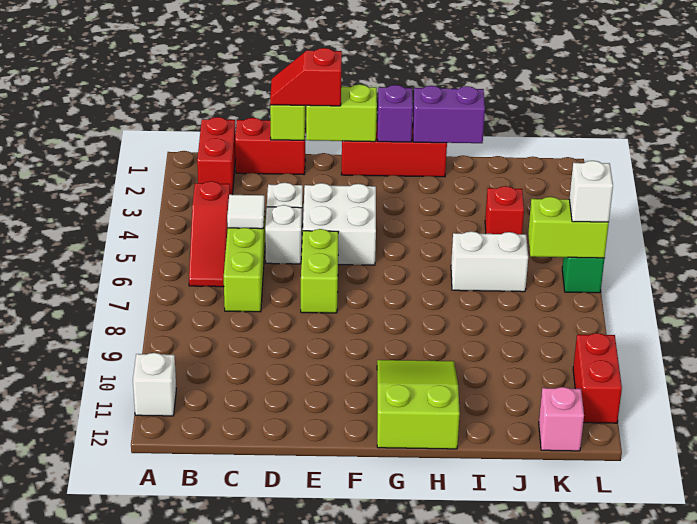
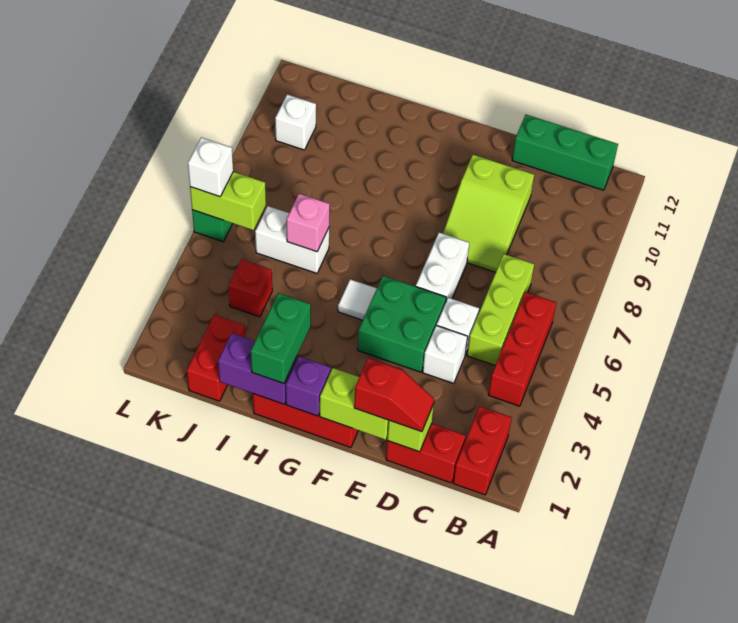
white brick A11 level 1 -> white brick K10 level 1
red slope B4:B6 level 1 top 4 -> red brick B4:B6 level 1
none -> green brick B12:D12 level 1
white tile C5 level 2 -> white tile G5 level 1
white brick E4:F5 level 1 -> green brick E4:F5 level 1
lime brick E6:E7 level 1 -> white brick E6:E7 level 1
lime slope G10:H12 level 1 top 12 -> lime slope D8:E10 level 1 top 10
none -> green brick H1:H2 level 3
pink brick K12 level 1 -> pink brick I6 level 2
red brick L10:L11 level 1 -> red brick J1:J2 level 1

